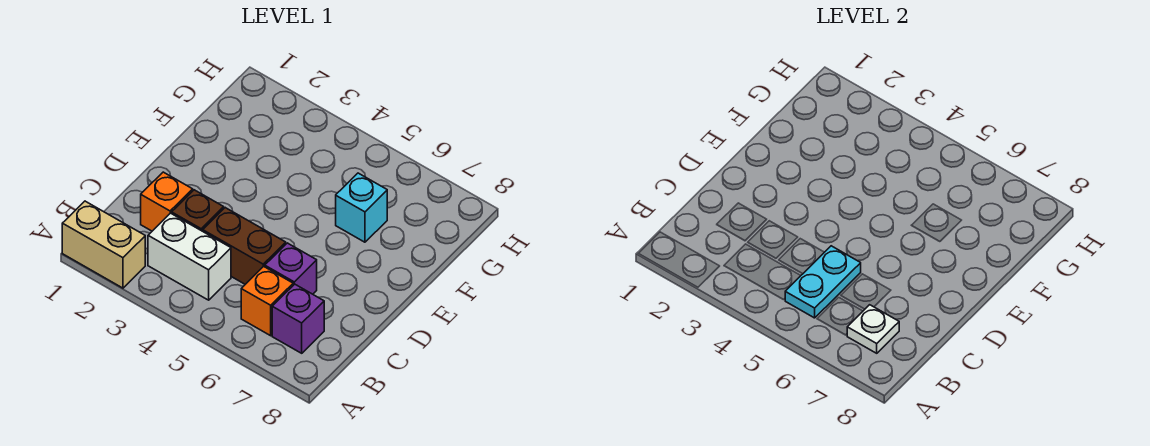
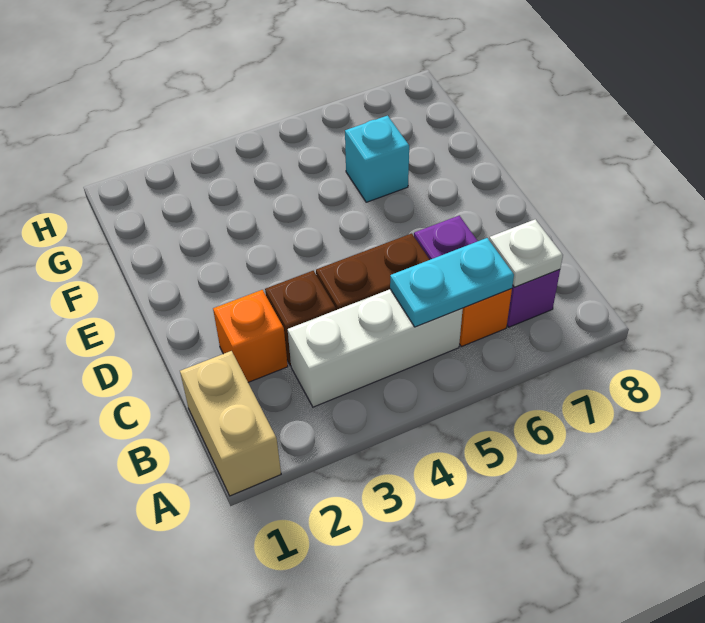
tan brick A1:A2 level 1 -> tan brick A1:B1 level 1
white brick B3:B4 level 1 -> white brick B3:B5 level 1
cyan plate B5:C5 level 2 -> cyan plate B5:B6 level 2

